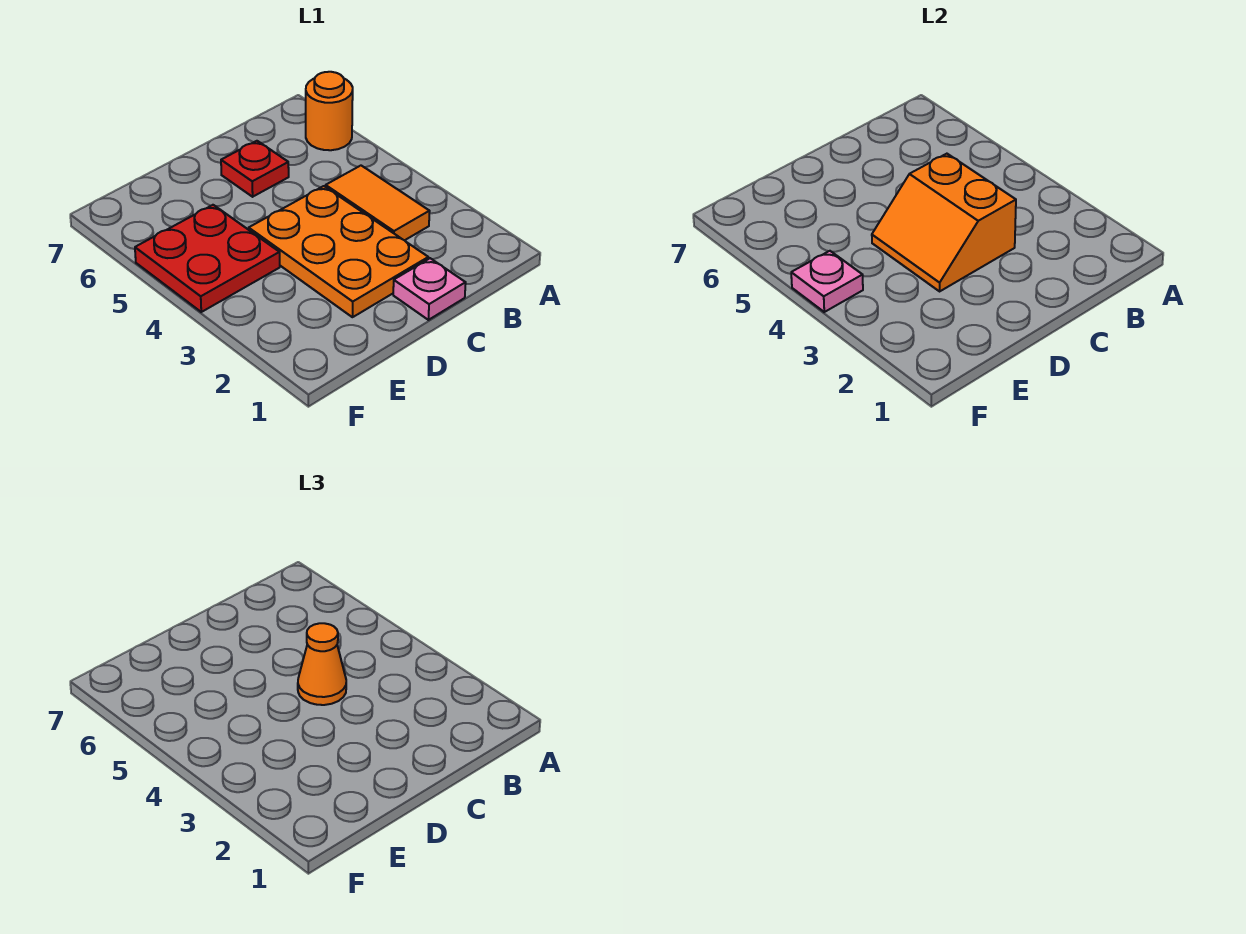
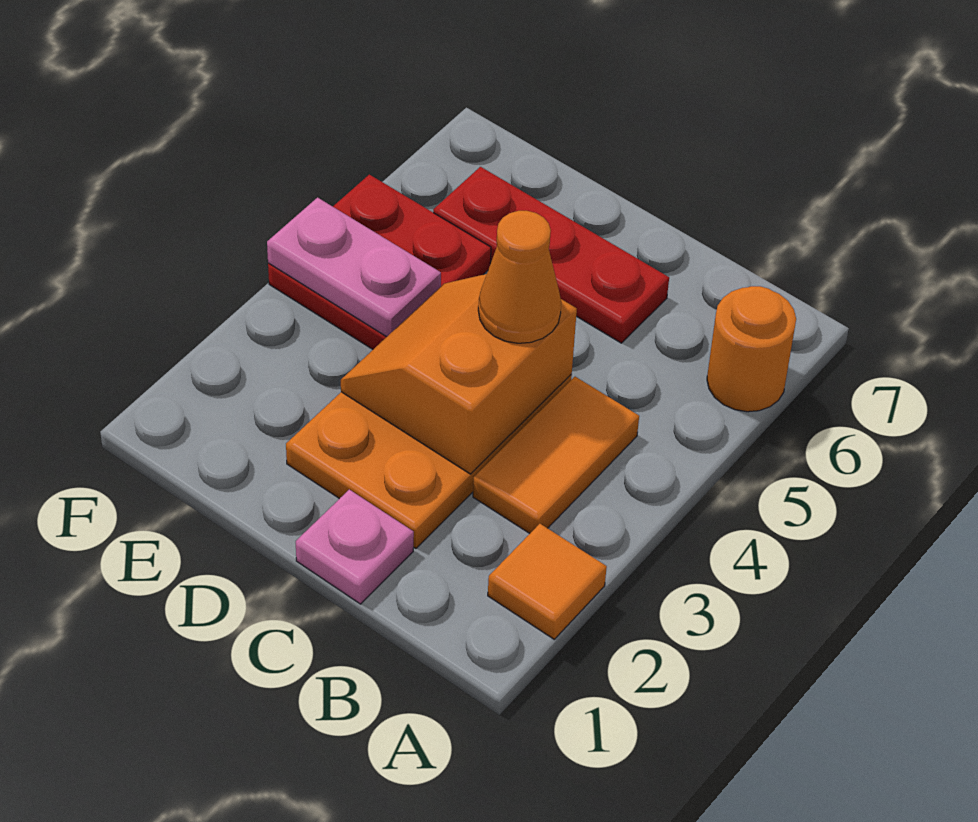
none -> orange tile A2 level 1
red plate C6 level 1 -> red plate C6:E6 level 1
pink plate F4 level 2 -> pink plate E4:F4 level 2

